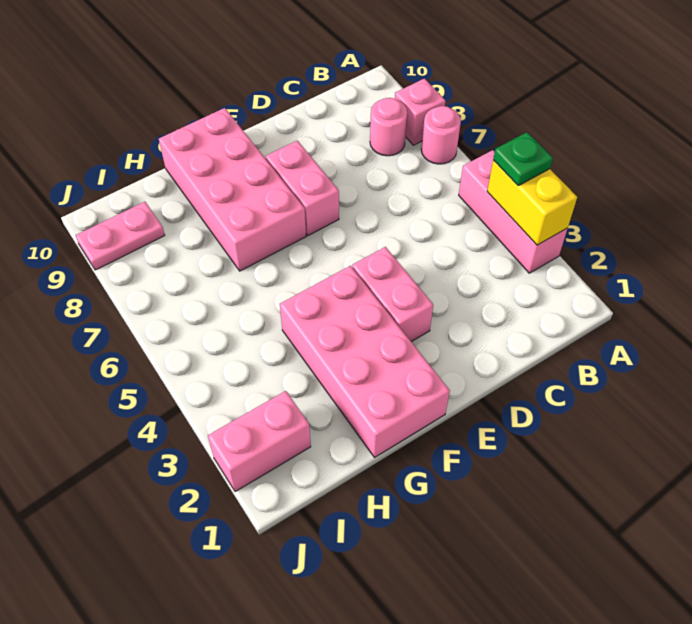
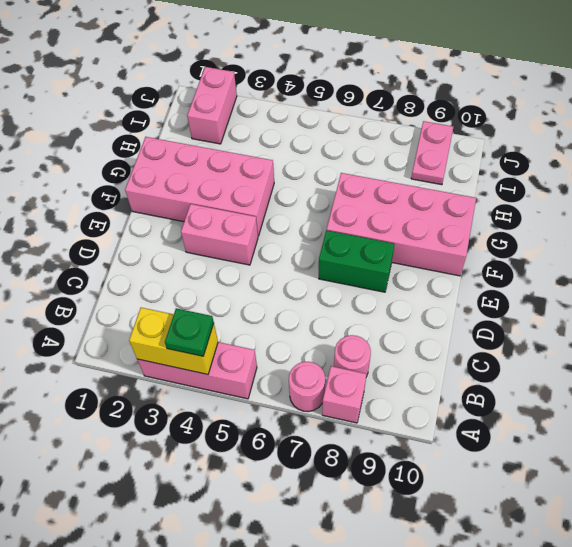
pink brick E7:E8 level 1 -> green brick E7:E8 level 1

